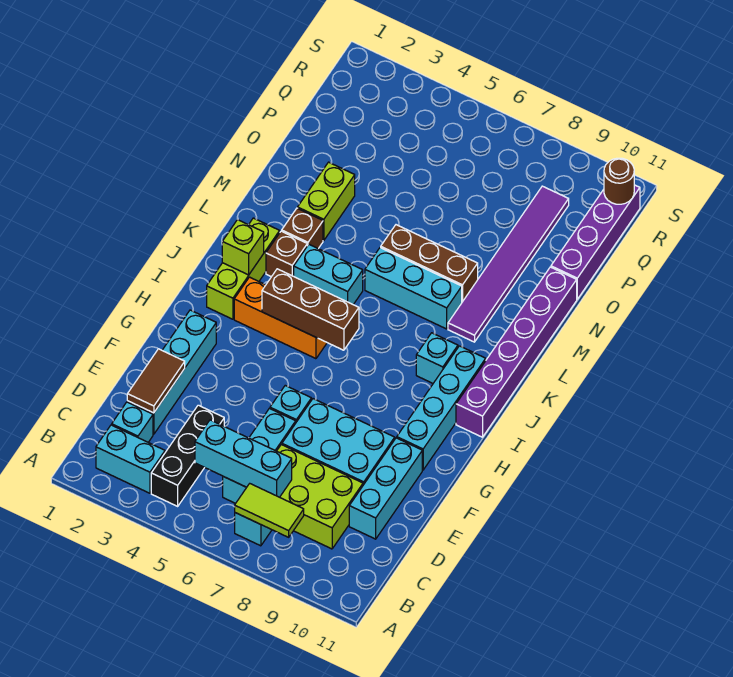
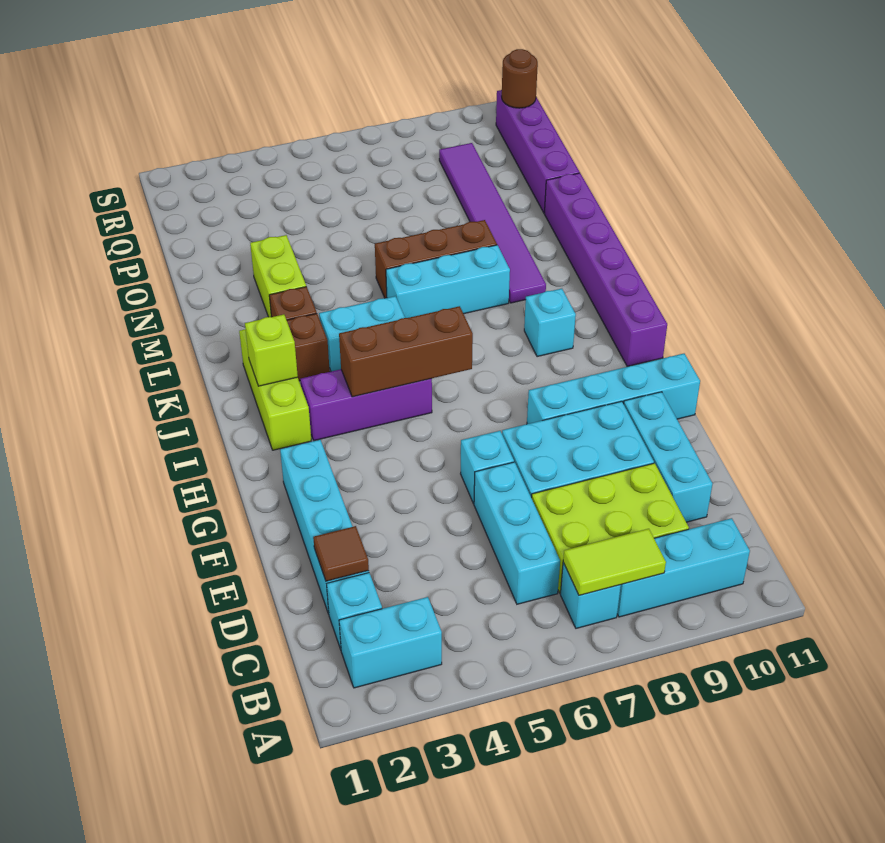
black brick B4:D4 level 1 -> none
cyan brick C5:C7 level 2 -> cyan brick B8:B10 level 1
brown tile D2:E2 level 2 -> brown tile D2 level 2
cyan brick G10:J10 level 1 -> cyan brick G8:G11 level 1
orange brick I3:I5 level 1 -> purple brick I3:I5 level 1

